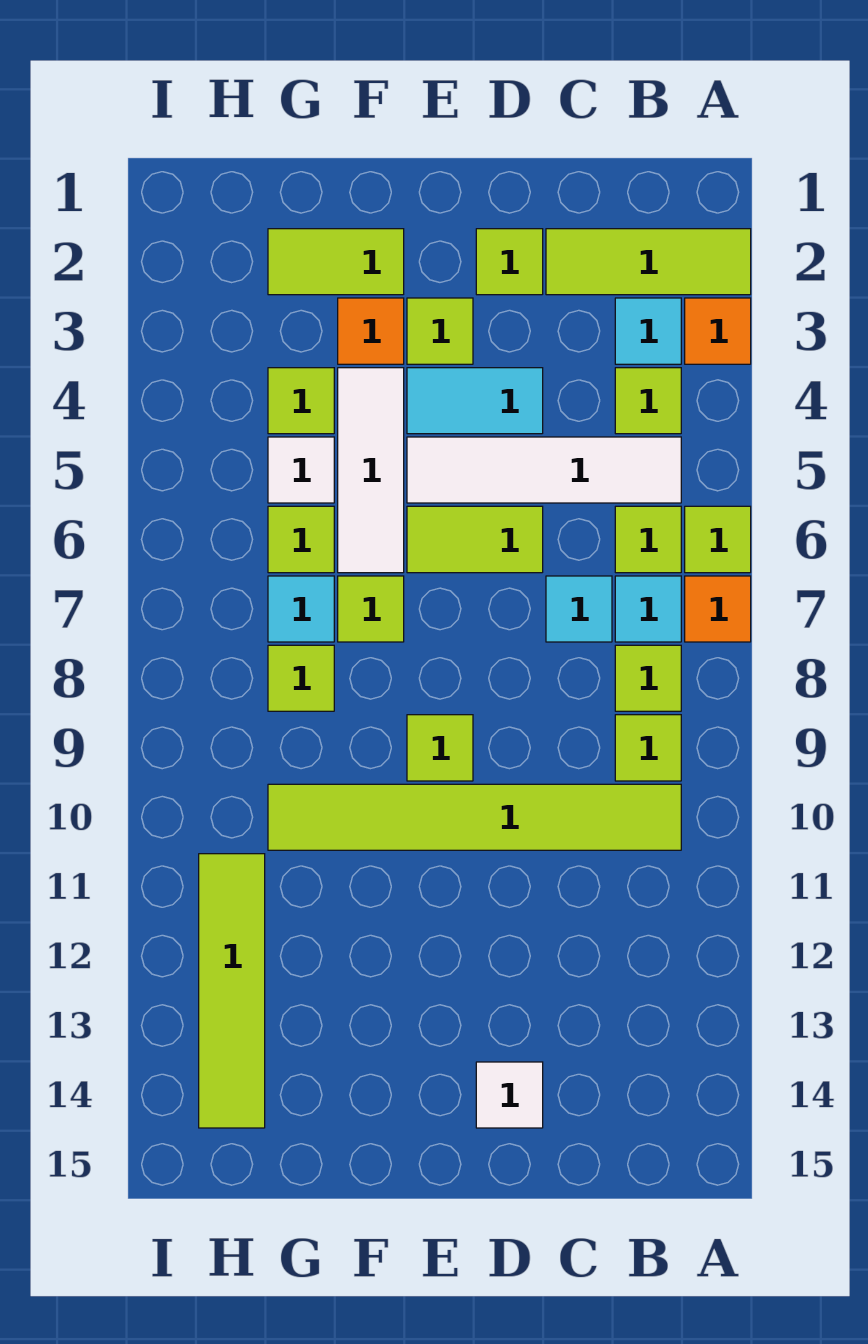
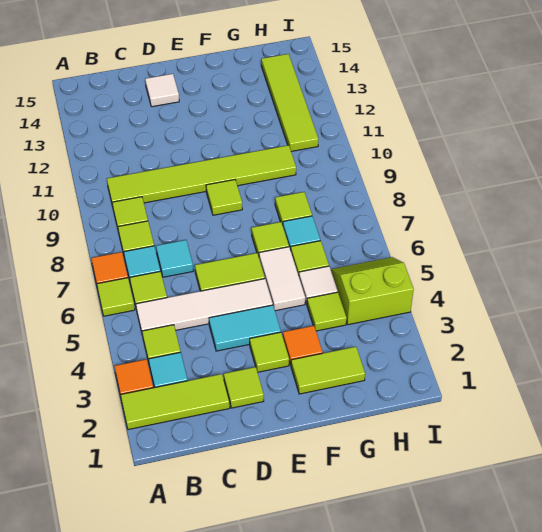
white tile F4:F6 level 1 -> white tile F5:F6 level 1
none -> lime slope H4:I5 level 1 top 4

